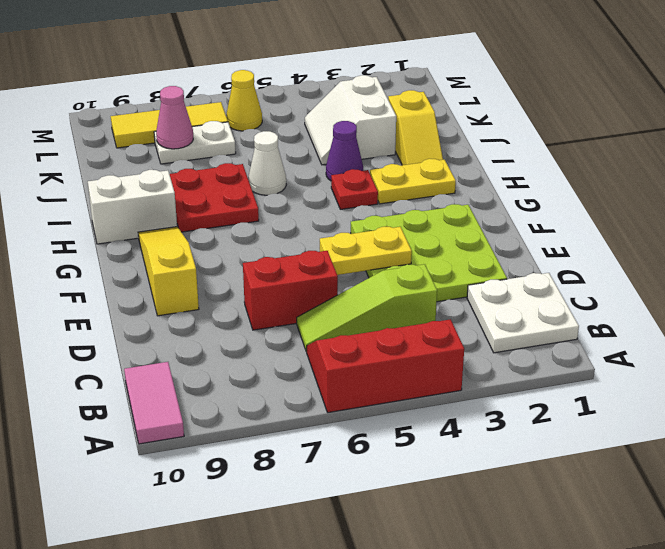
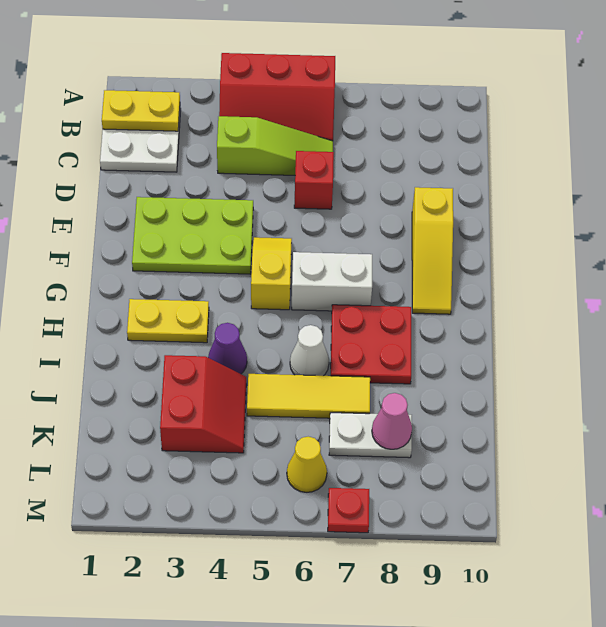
pink tile A10:B10 level 1 -> none
lime plate D2:F4 level 1 -> lime plate E2:F4 level 1
red brick D6:D7 level 1 -> red brick D6 level 1
yellow plate E4:E5 level 2 -> yellow plate B1:B2 level 2
red plate H4 level 1 -> red plate M7 level 1
white brick H9:H10 level 1 -> white brick G6:G7 level 1
yellow slope I2:J2 level 1 top J -> yellow slope F5:G5 level 1 top G
white slope J3:K4 level 1 top 3 -> red slope J3:K4 level 1 top 3
yellow tile L7:L9 level 1 -> yellow tile J5:J7 level 1

